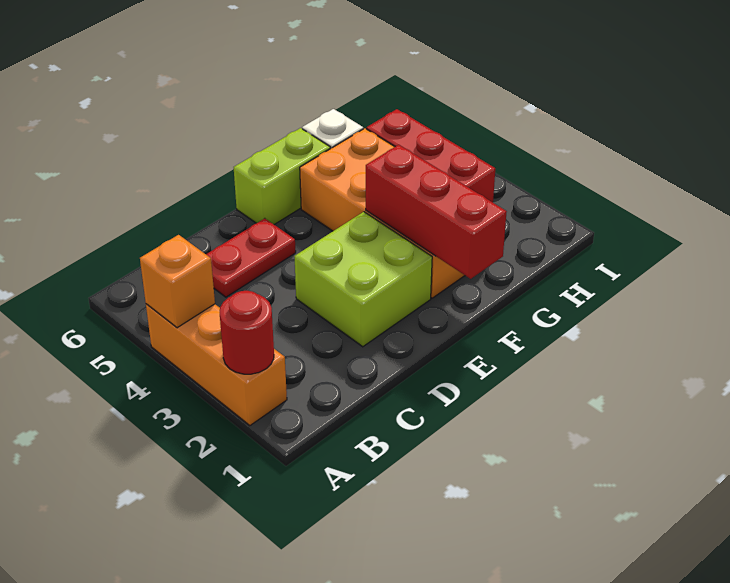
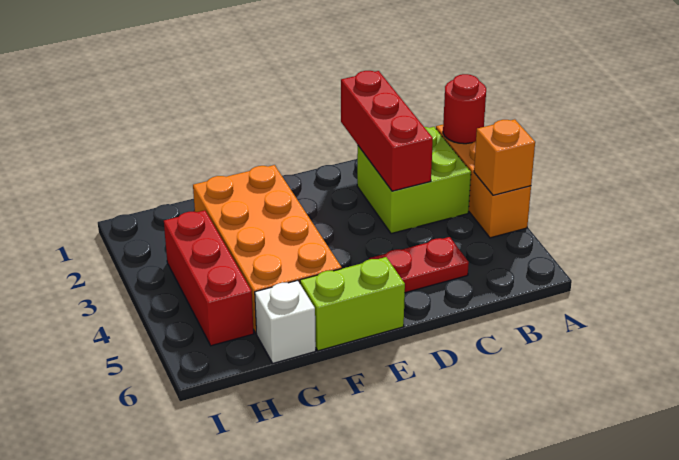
lime brick D2:E3 level 1 -> lime brick B2:C3 level 1
red brick F1:F3 level 2 -> red brick C1:C3 level 2

